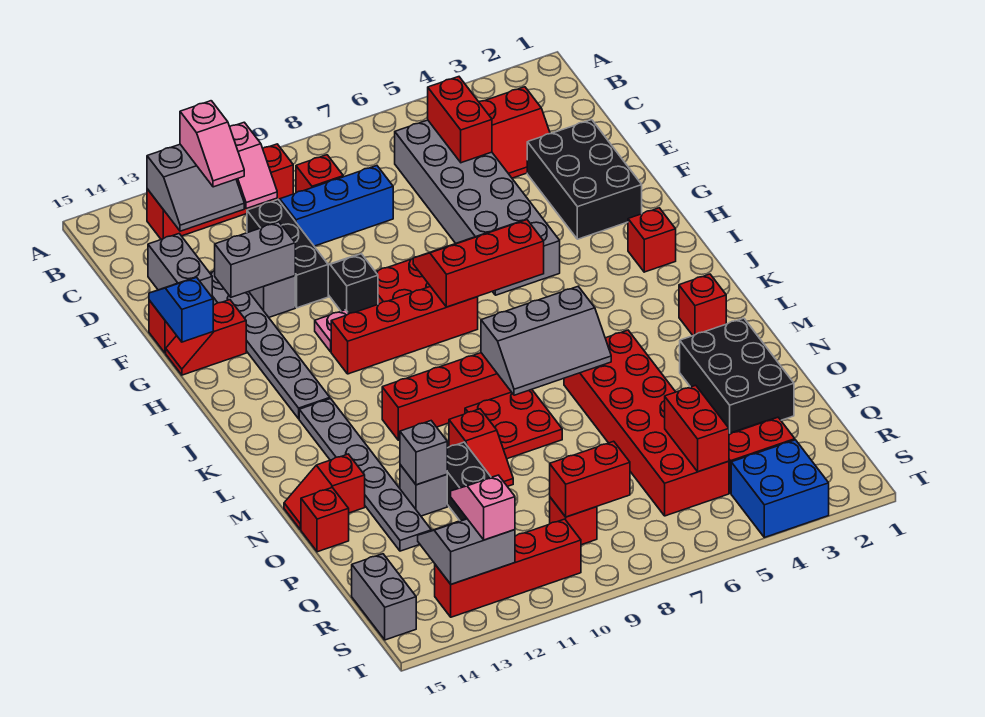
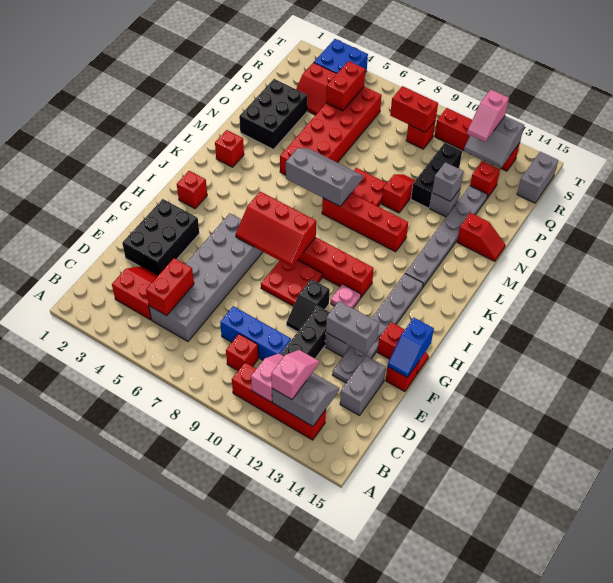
red brick O15 level 1 -> red brick Q13 level 1

